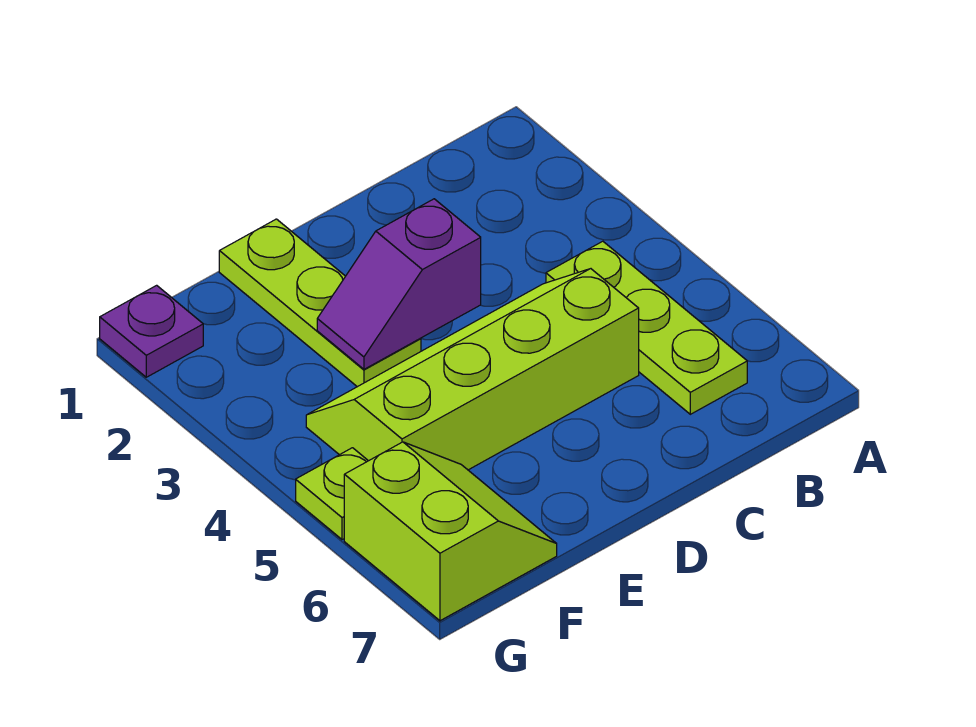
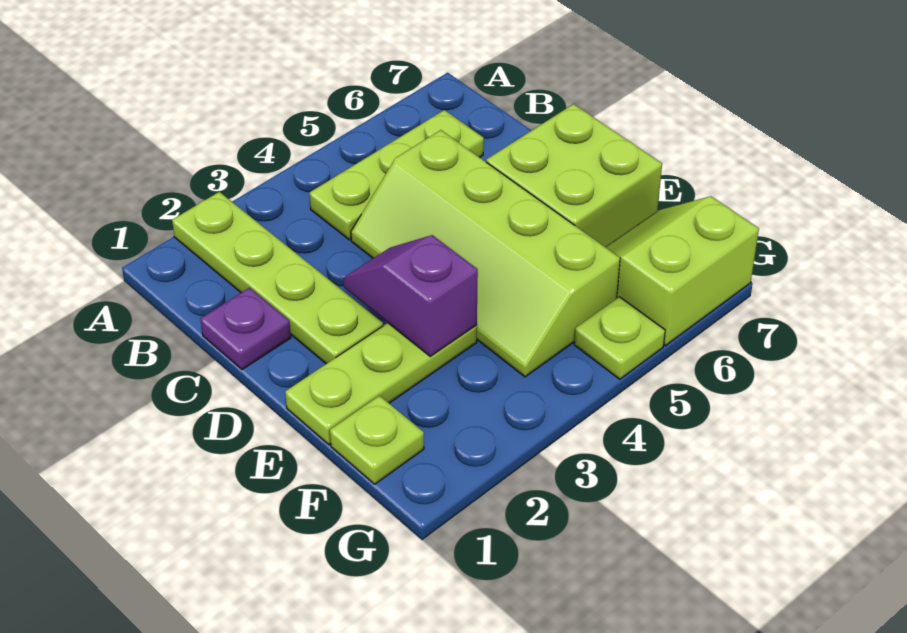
none -> lime plate A2:D2 level 1
purple slope D3:E3 level 2 top D -> purple slope D3:E3 level 2 top E
none -> lime brick D6:E7 level 1
none -> lime plate F1 level 1
purple plate G1 level 1 -> purple plate C1 level 1

